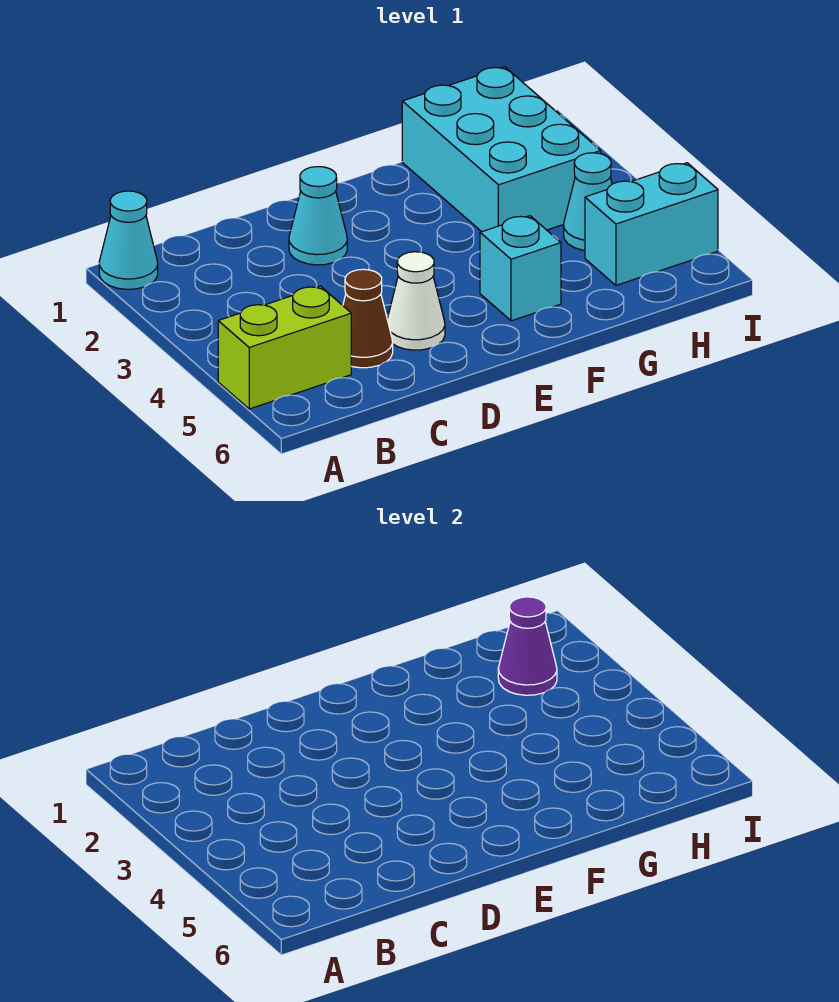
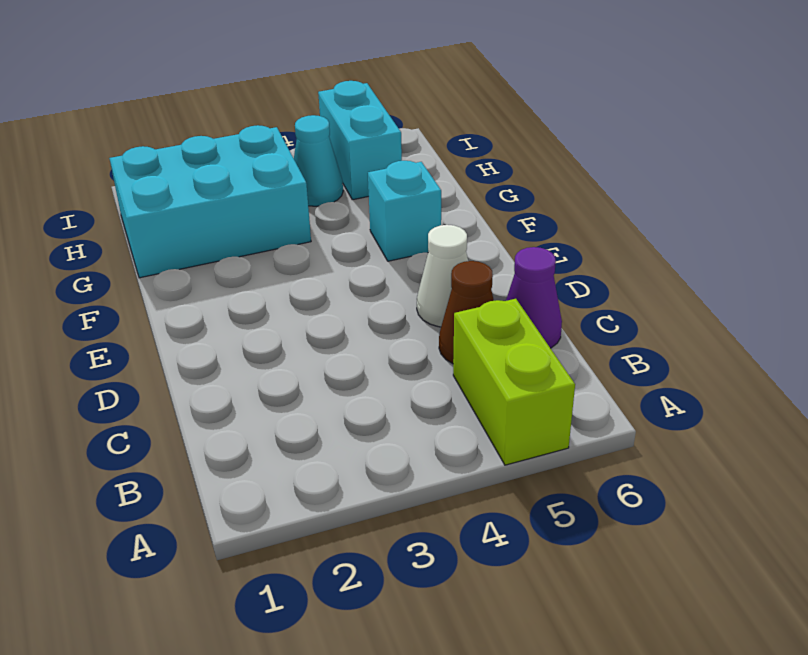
cyan cone A1 level 1 -> none
cyan cone D2 level 1 -> none
purple cone H2 level 2 -> purple cone C6 level 1

